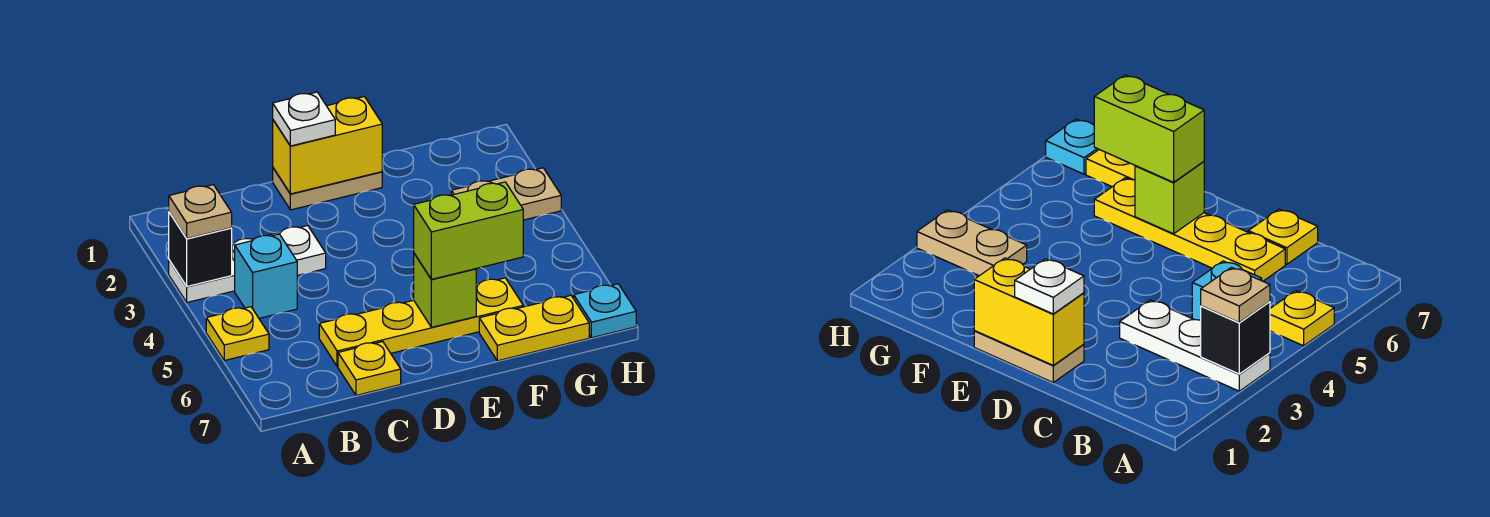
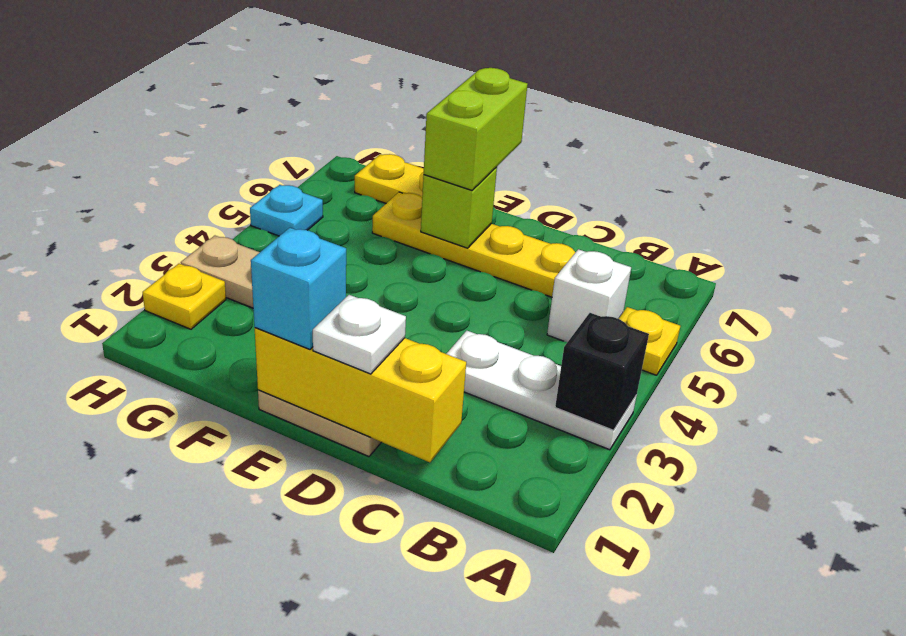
tan plate A3 level 3 -> none
cyan brick B4 level 1 -> cyan brick E1 level 3
none -> white brick B5 level 1
yellow plate C7 level 1 -> yellow plate H2 level 1
yellow brick D1:E1 level 2 -> yellow brick C1:E1 level 2
lime brick E6:F6 level 3 -> lime brick E6:E7 level 3
cyan plate H7 level 1 -> cyan plate H5 level 1

